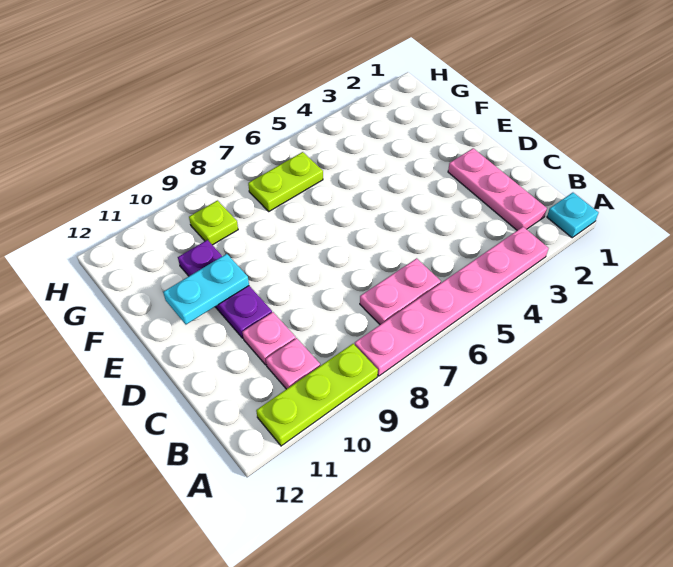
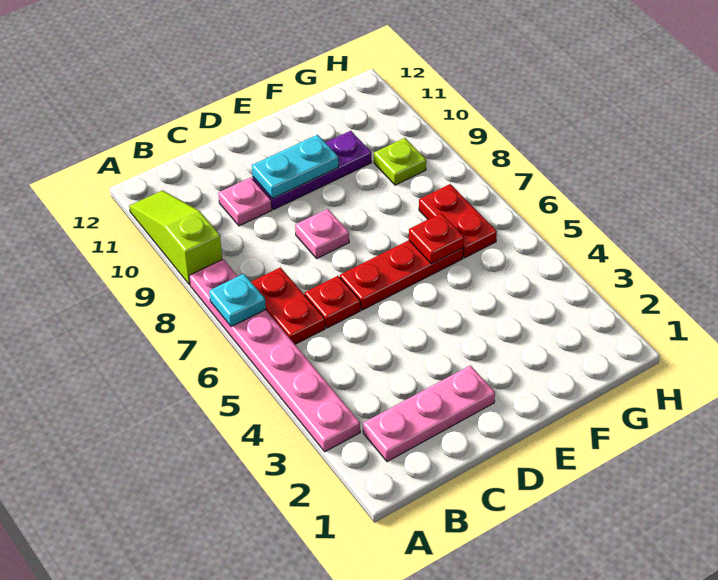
cyan plate A1 level 1 -> cyan plate A7 level 2
lime plate A9:A11 level 1 -> lime slope A9:A11 level 1 top 9
pink plate B6:B7 level 1 -> red plate B6:B7 level 1
pink plate B10 level 1 -> pink plate D8 level 1
none -> red plate C6 level 1
none -> red plate D6:F6 level 1
cyan plate E10:E11 level 2 -> cyan plate D10:E10 level 2
none -> red plate F6 level 2
lime plate G6:G7 level 1 -> red plate G6:G7 level 1

